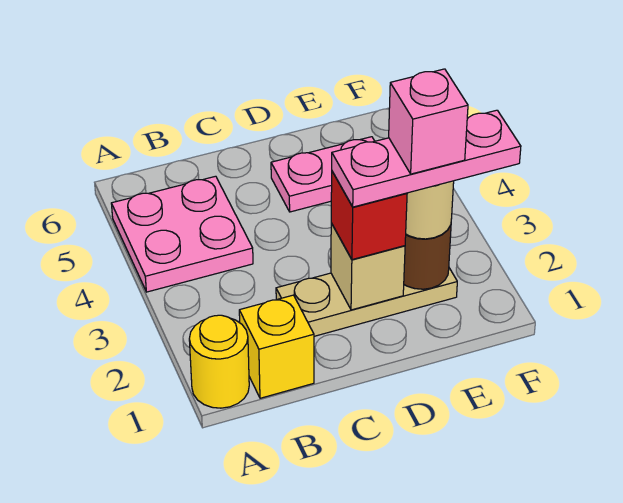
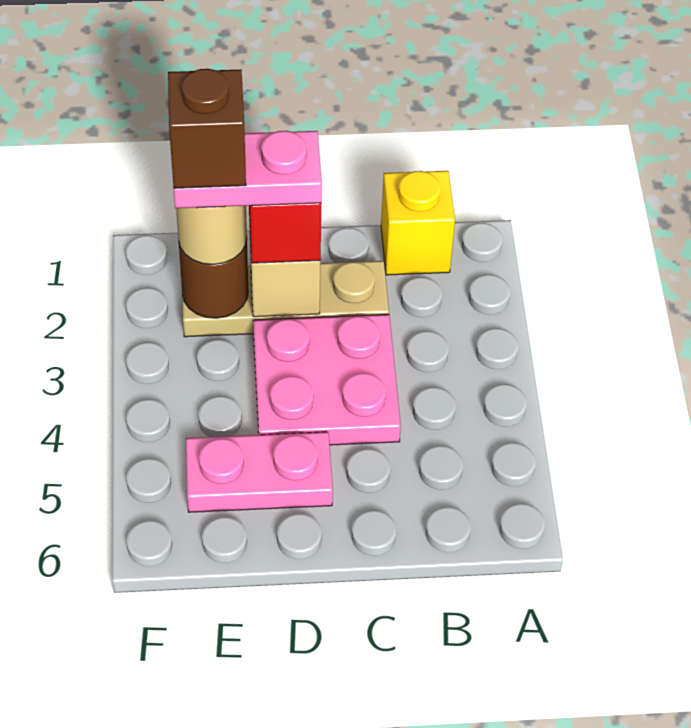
yellow round brick A1 level 1 -> none
pink plate A4:B5 level 1 -> pink plate C3:D4 level 1
pink plate D2:F2 level 4 -> pink plate D2:E2 level 4
pink brick E2 level 5 -> brown brick E2 level 5

